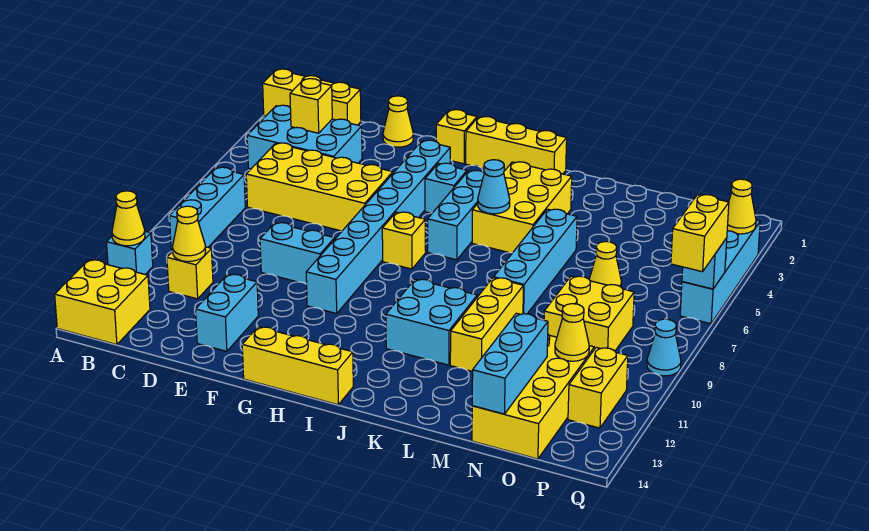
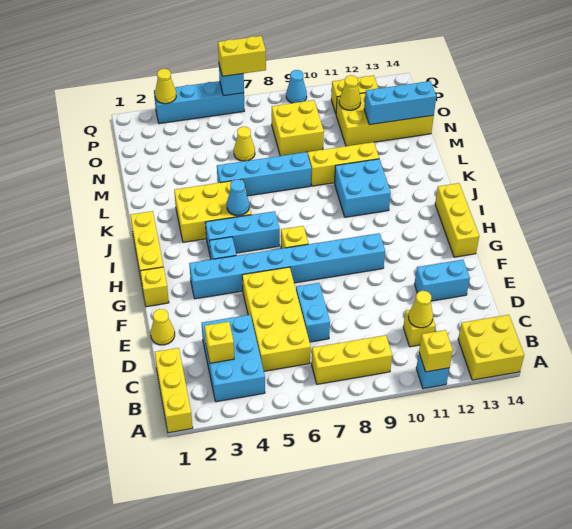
yellow cone A11 level 2 -> yellow brick A11 level 2
cyan brick B7:B9 level 1 -> yellow brick B7:B9 level 1
cyan brick E9:F9 level 1 -> cyan brick D7:E7 level 1

